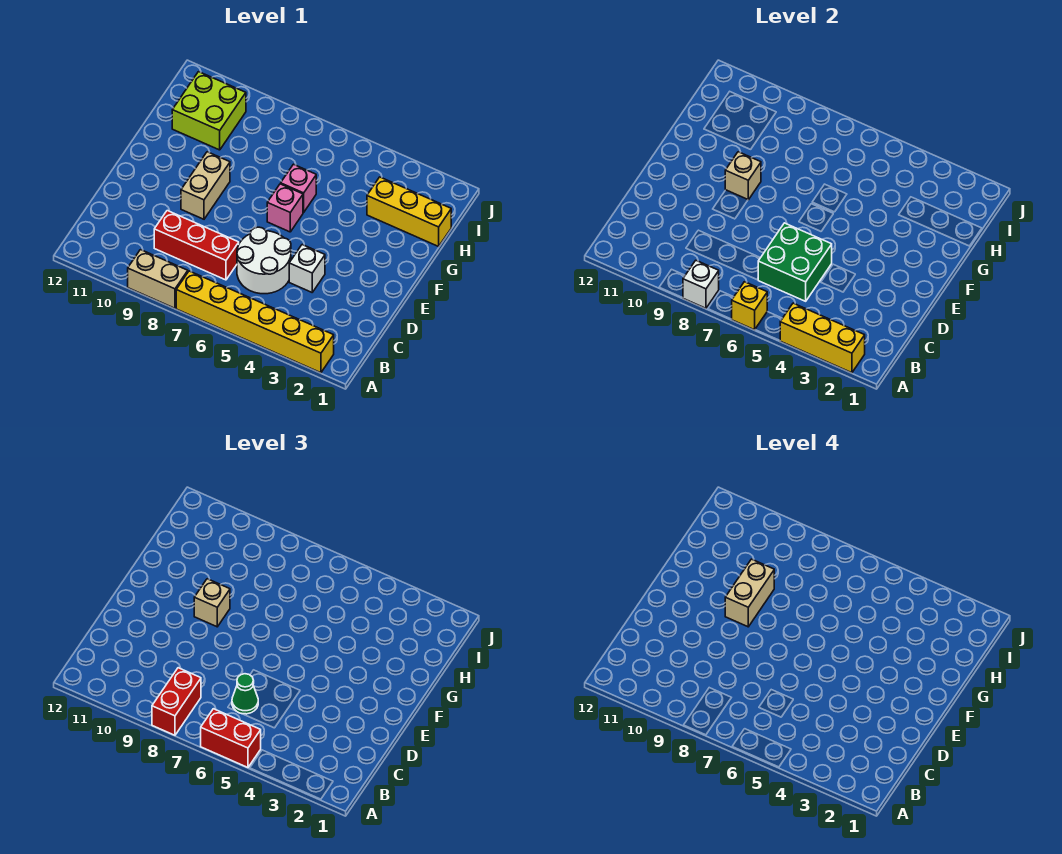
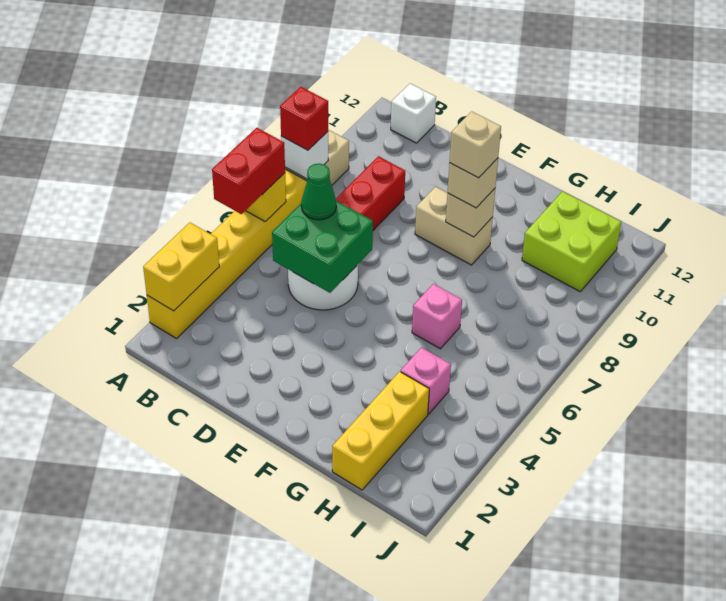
yellow brick A2:A4 level 2 -> yellow brick A2:A3 level 2
red brick A8:B8 level 3 -> red brick A8 level 3
white brick D4 level 1 -> white brick B12 level 1
pink brick F6 level 1 -> pink brick H4 level 1
tan brick F9:G9 level 4 -> tan brick F9 level 4

